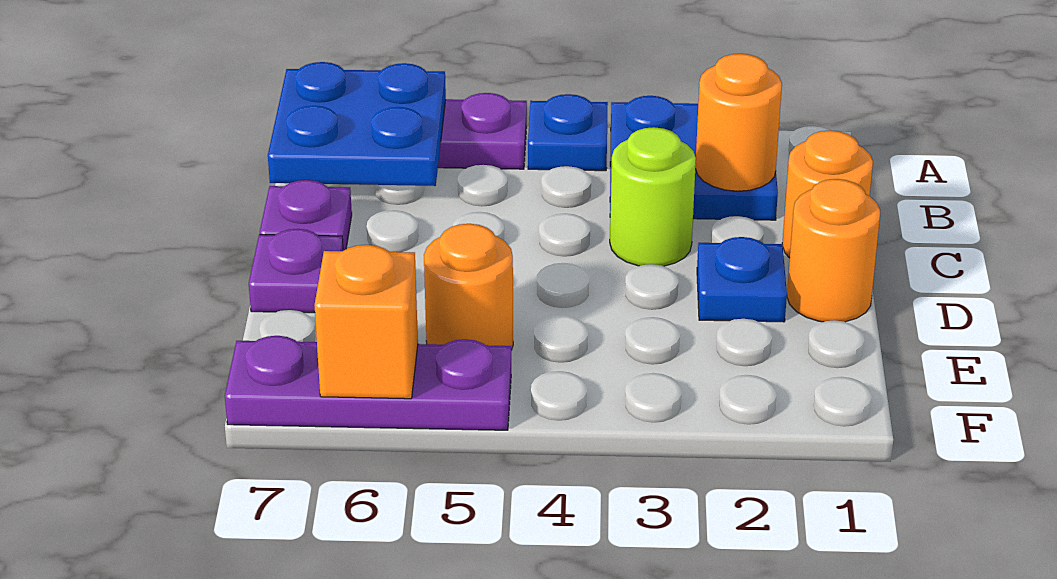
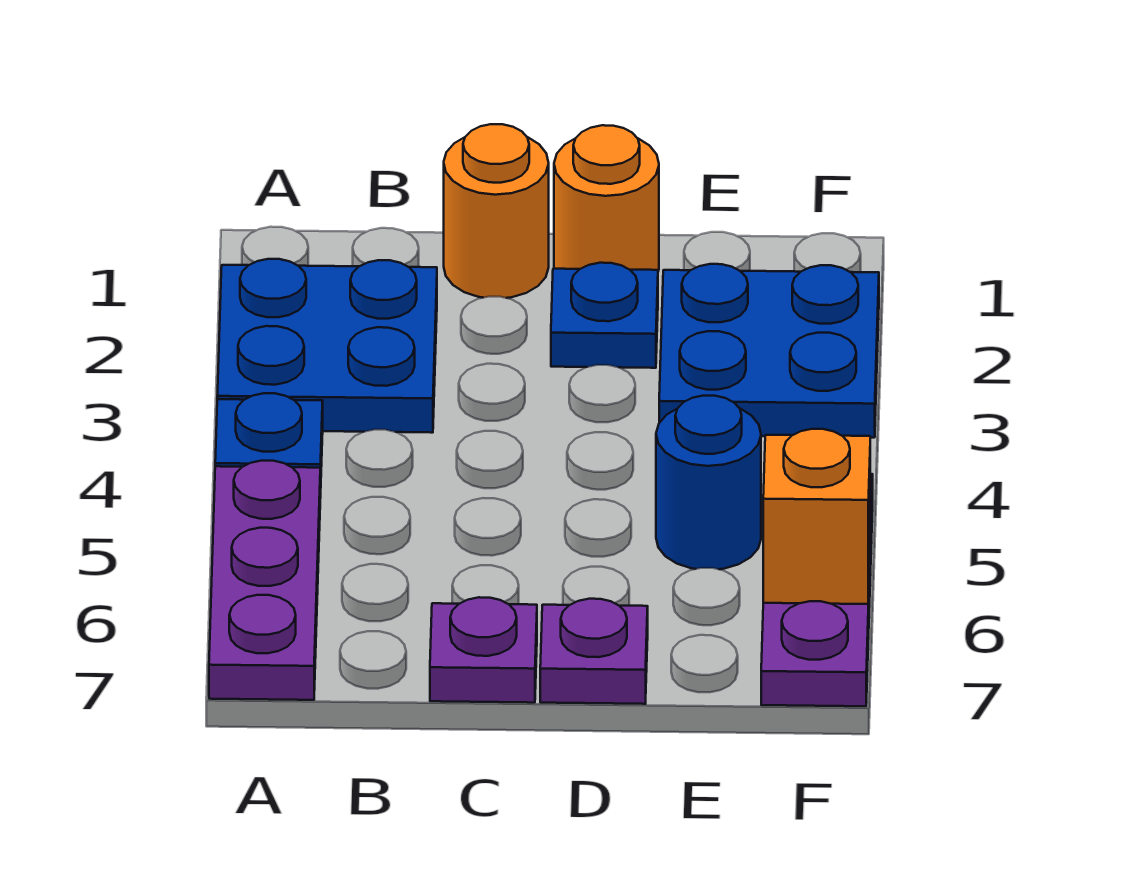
blue plate A6:B7 level 2 -> blue plate E2:F3 level 1
orange round brick B2 level 2 -> none
lime round brick C3 level 1 -> none
orange round brick E5 level 1 -> blue round brick E5 level 1

